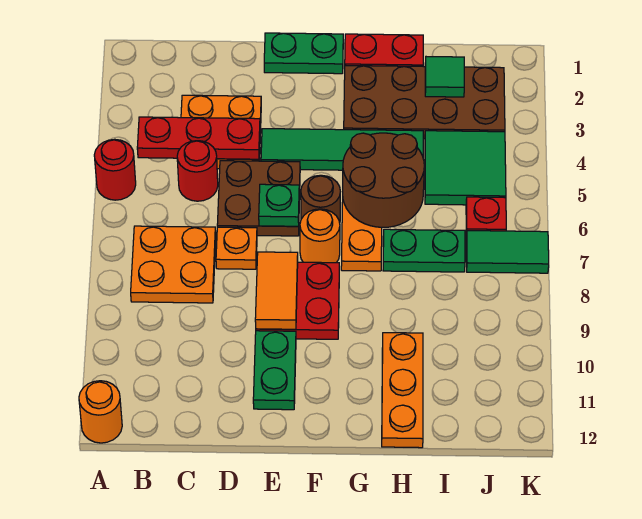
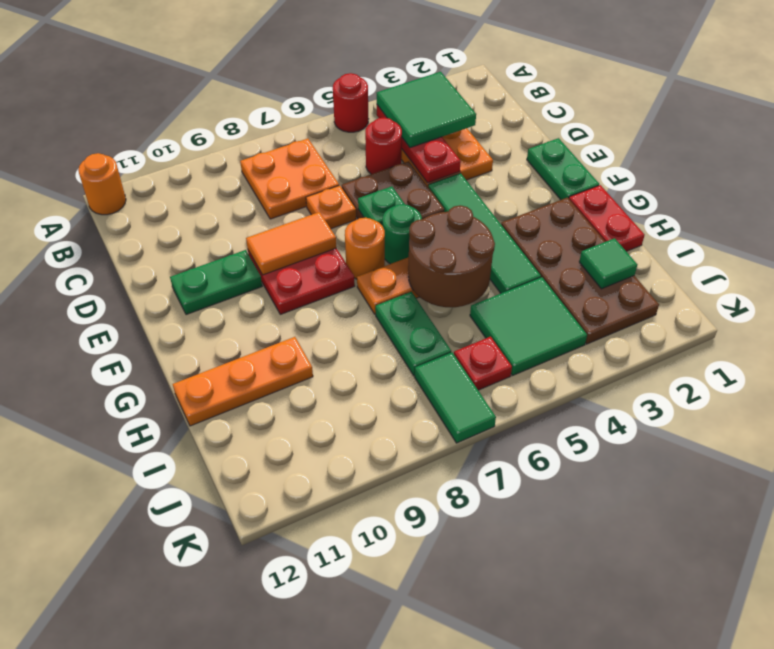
none -> green tile B3:C4 level 3
brown round brick F6 level 1 -> green round brick F6 level 1

